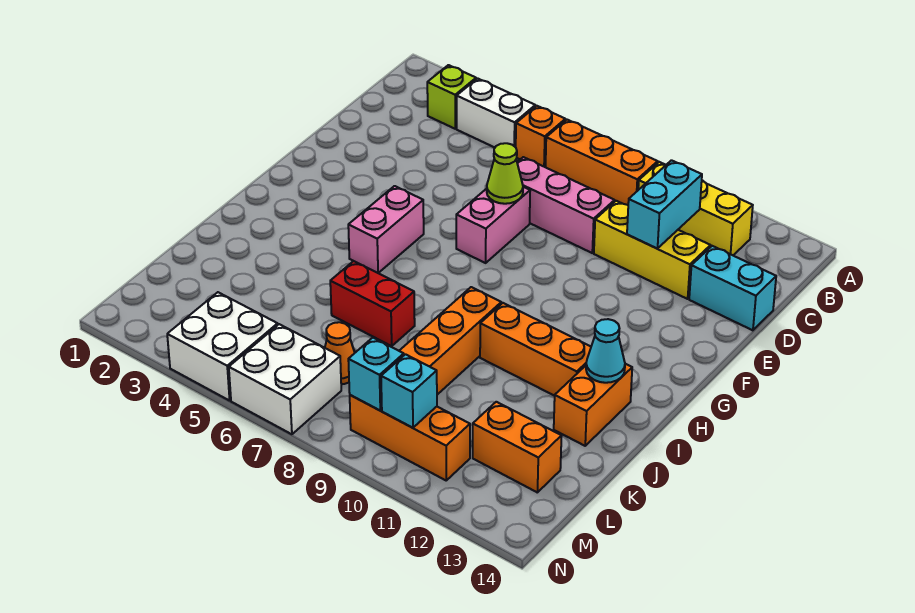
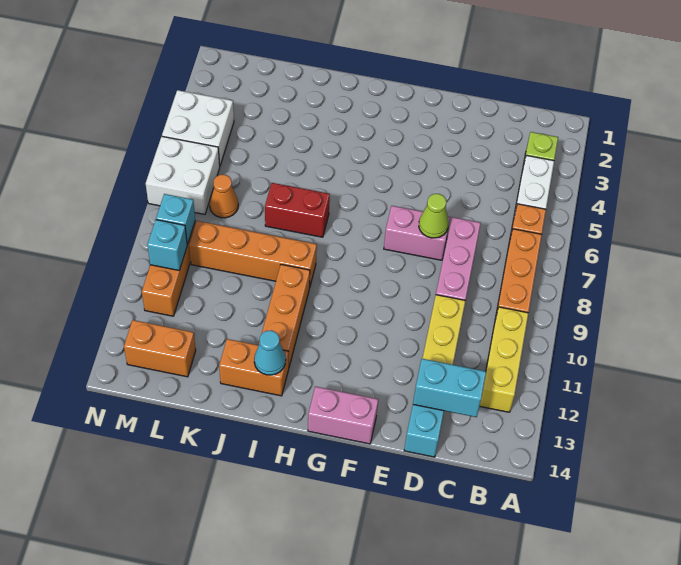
cyan brick C11:D11 level 2 -> cyan brick C13:D13 level 2
pink brick G5:H5 level 1 -> pink brick F14:G14 level 1
red brick J6:J7 level 1 -> red brick I7:J7 level 1
orange brick L12:L13 level 1 -> orange brick L13:M13 level 1

